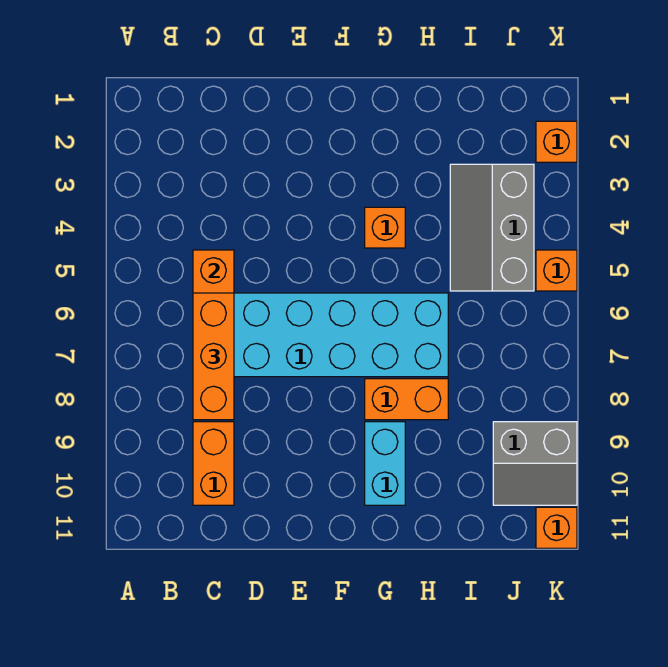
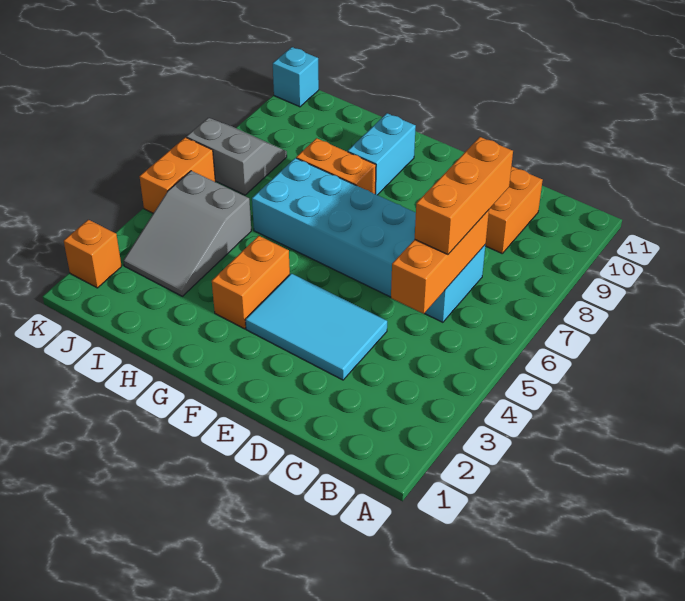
none -> cyan tile D3:F4 level 1
orange brick G4 level 1 -> orange brick G3:G4 level 1
grey slope I3:J5 level 1 top J -> grey slope I3:J5 level 1 top 5
grey slope J9:K10 level 1 top 9 -> grey slope J7:K8 level 1 top 7
orange brick K5 level 1 -> orange brick K5:K6 level 1
orange brick K11 level 1 -> cyan brick K11 level 1

